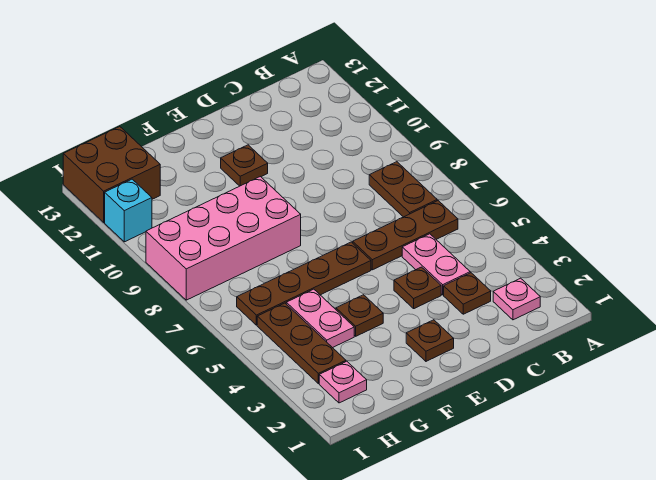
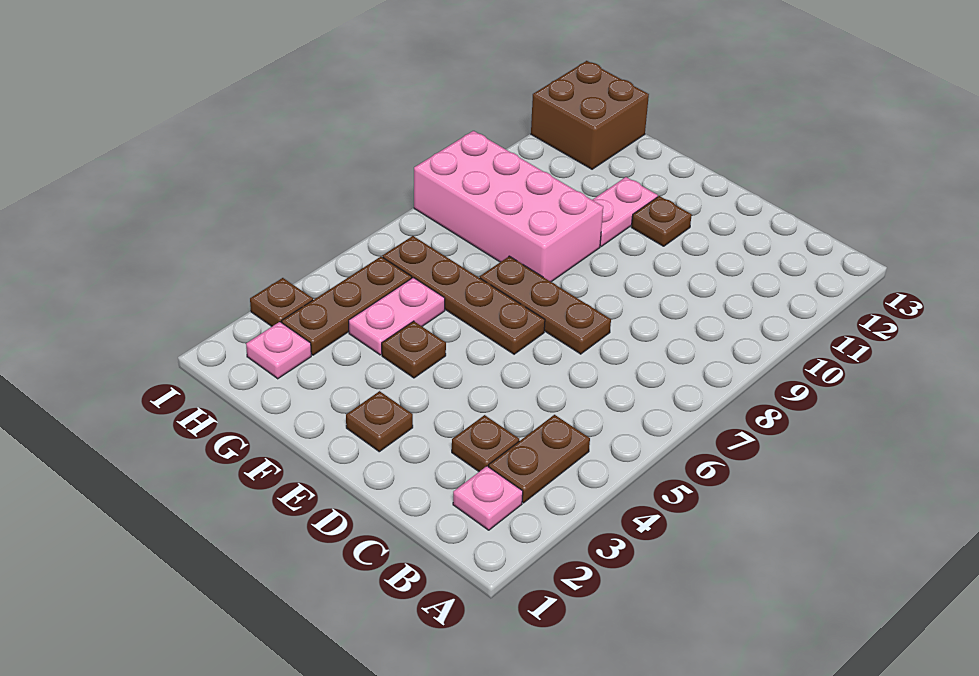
brown plate B6:D6 level 1 -> brown plate D7:F7 level 1
brown plate B7:B8 level 1 -> brown plate B3:B4 level 1
pink plate C4:C5 level 1 -> pink plate F10:F11 level 1
brown plate D4 level 1 -> brown plate I3 level 1
cyan brick I11 level 1 -> none

